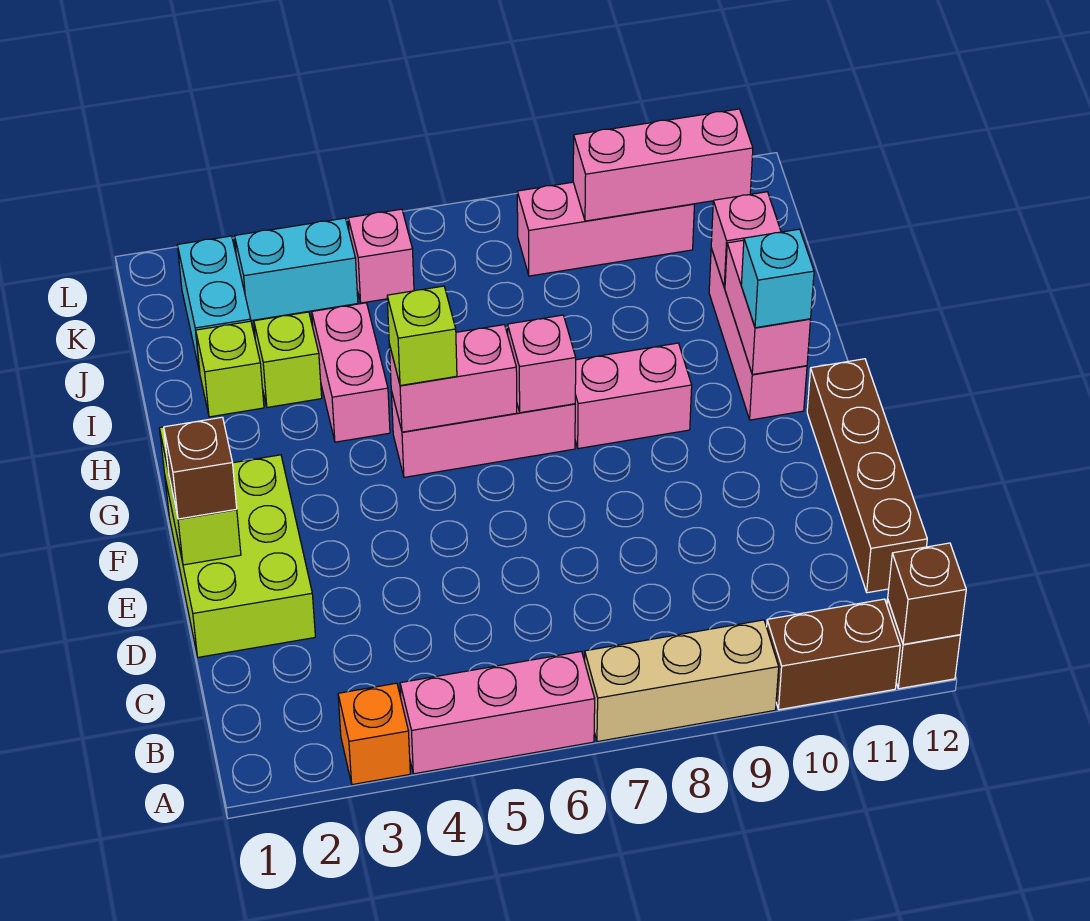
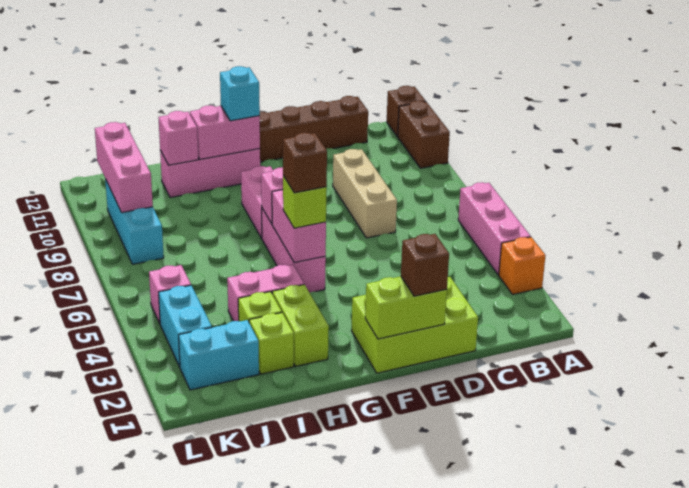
tan brick A7:A9 level 1 -> tan brick D7:D9 level 1
brown brick A12 level 2 -> brown brick G5 level 4
none -> lime brick H2:H3 level 1
pink brick K8:K10 level 1 -> cyan brick K8:K10 level 1

